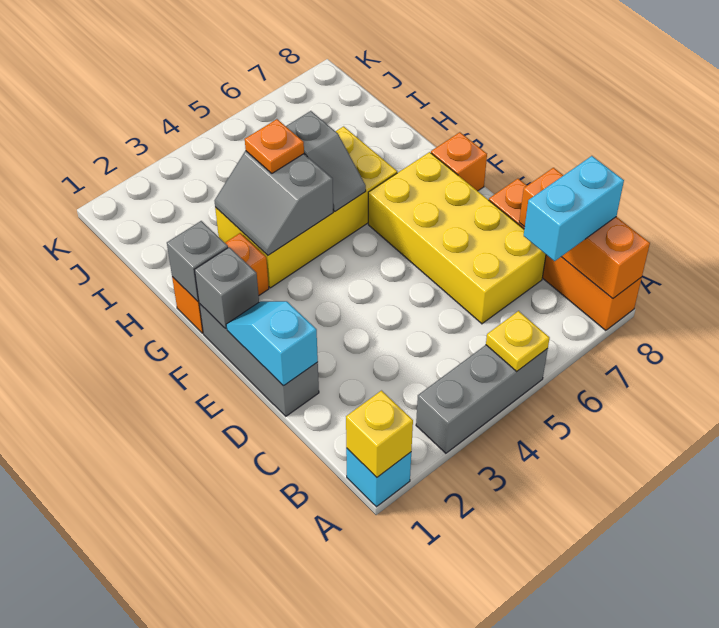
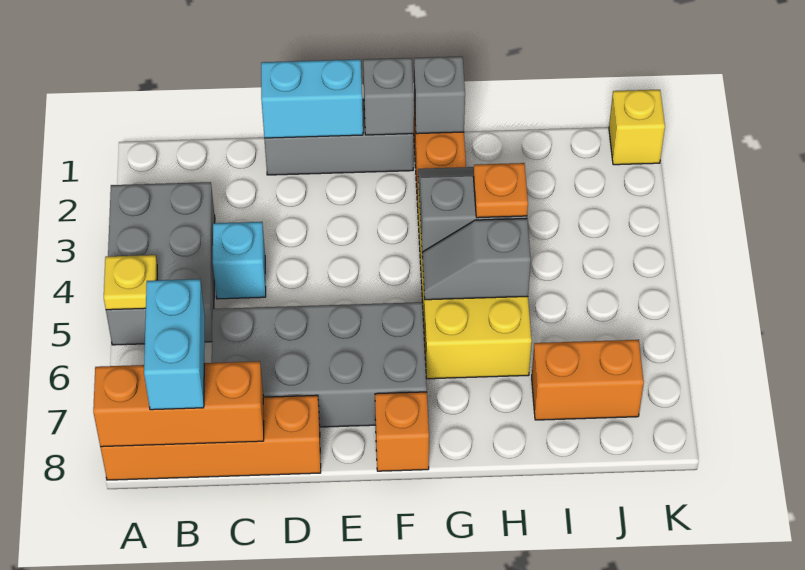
cyan brick A1 level 1 -> cyan brick C4 level 1
yellow brick A1 level 2 -> yellow brick K1 level 1
grey brick A3:A5 level 1 -> grey brick A3:B5 level 1
yellow brick C6:F7 level 1 -> grey brick C6:F7 level 1
cyan slope D1:E1 level 2 top D -> cyan brick D1:E1 level 2
none -> orange brick I7:J7 level 1

